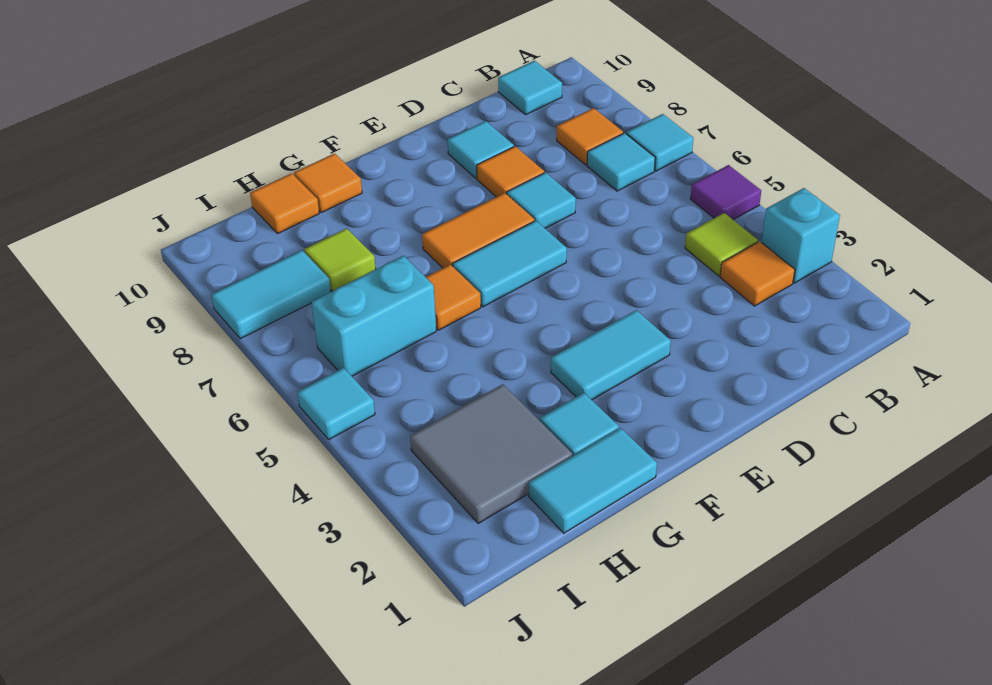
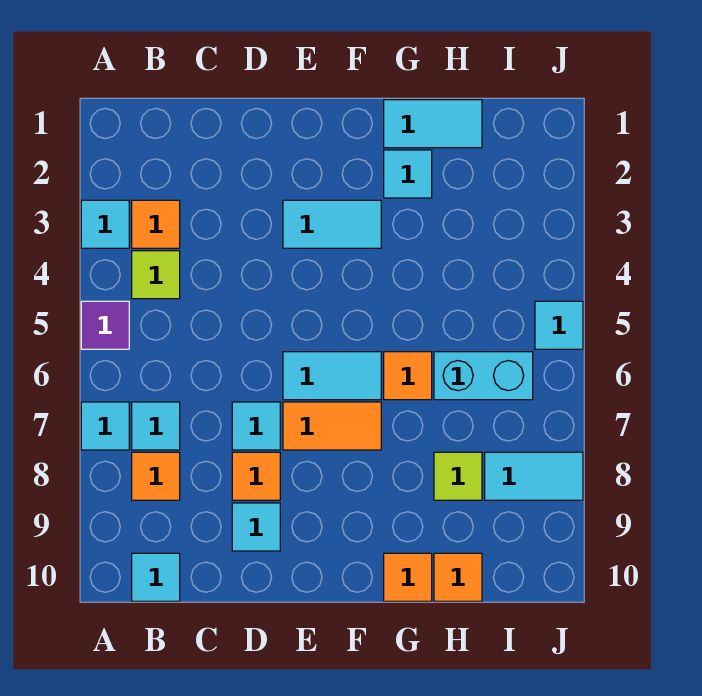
cyan brick A3 level 1 -> cyan tile A3 level 1
grey tile H2:I3 level 1 -> none

